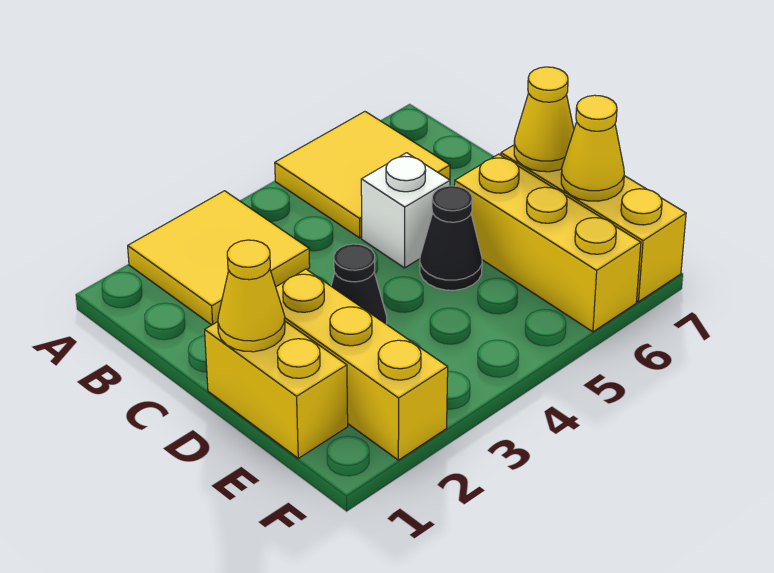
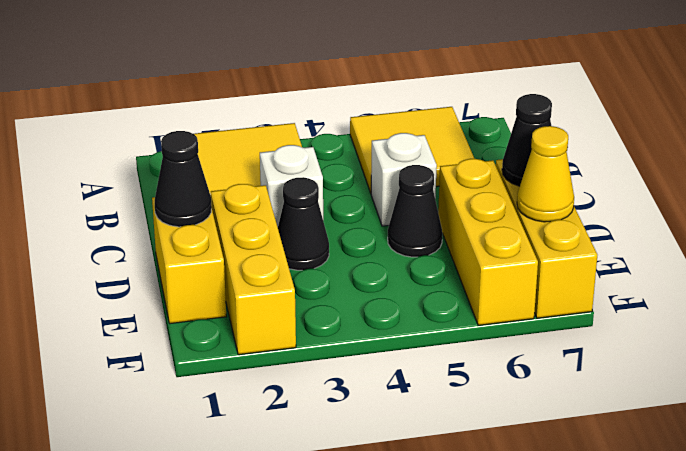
none -> white brick C3 level 1
yellow cone D1 level 2 -> black cone D1 level 2
yellow cone D7 level 2 -> black cone D7 level 2

